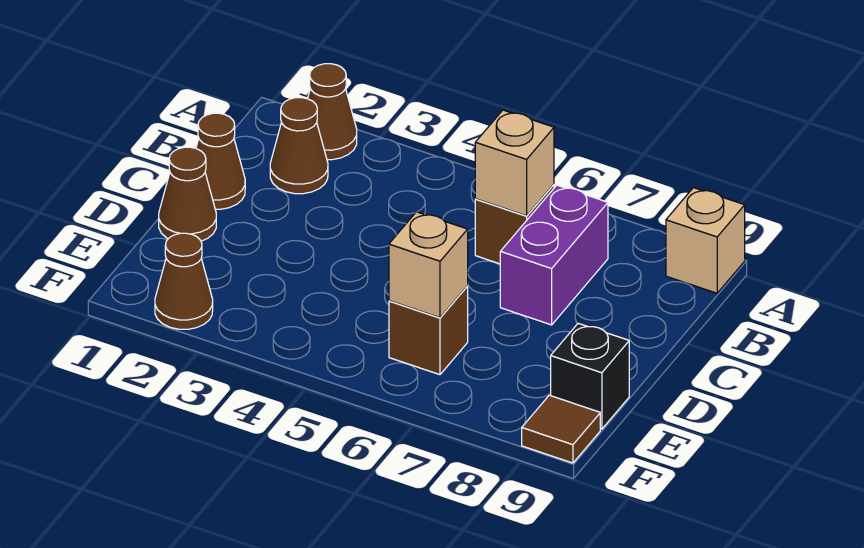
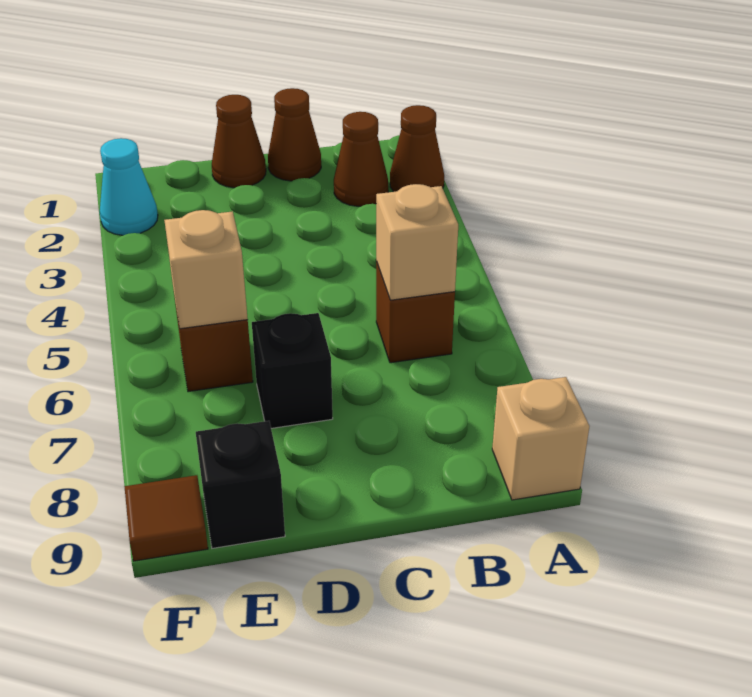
purple brick B7:C7 level 1 -> none
none -> black brick D7 level 1
brown cone F2 level 1 -> cyan cone F2 level 1

